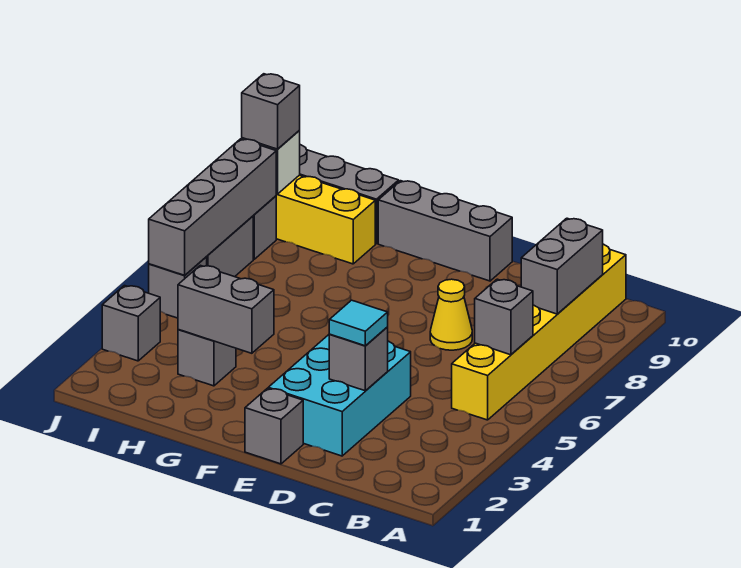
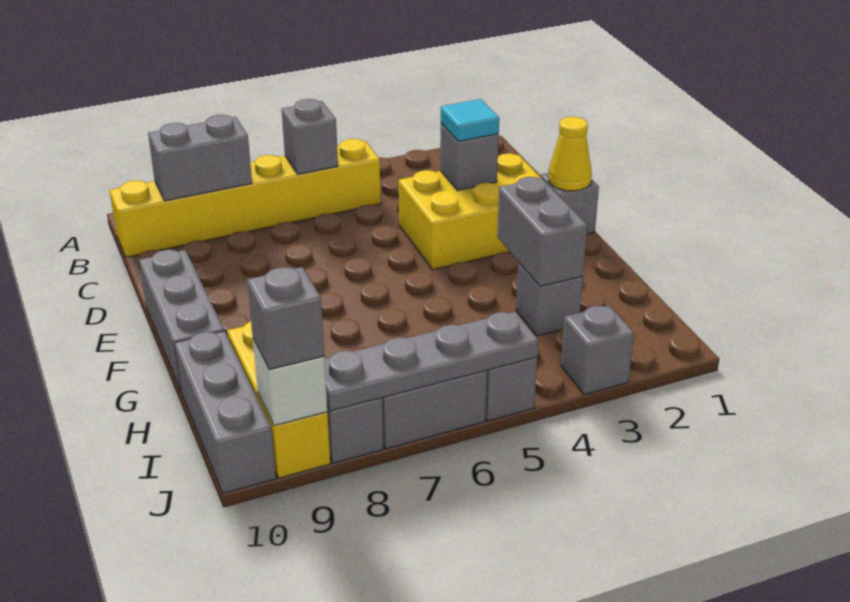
cyan brick D2:E4 level 1 -> yellow brick D2:E4 level 1
yellow cone D7 level 1 -> yellow cone E1 level 2
grey brick J5:J8 level 2 -> grey plate J5:J8 level 2

